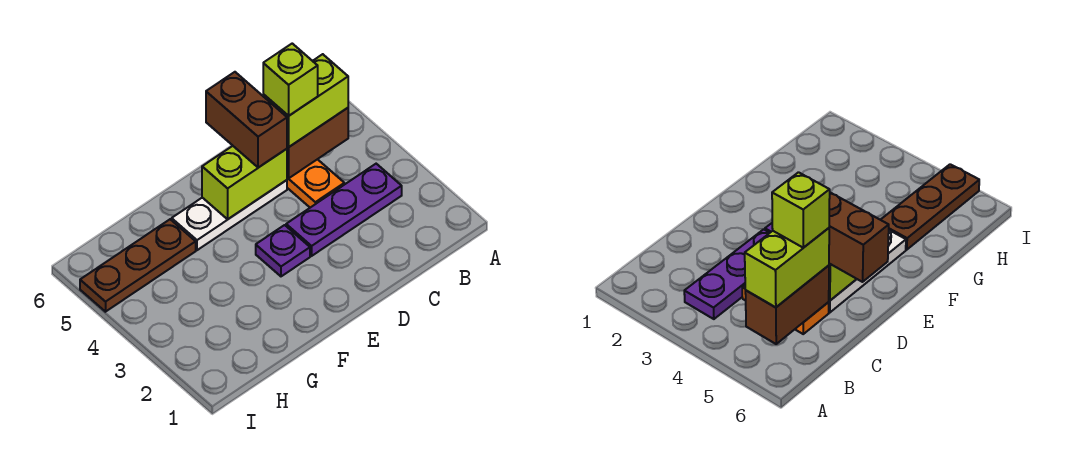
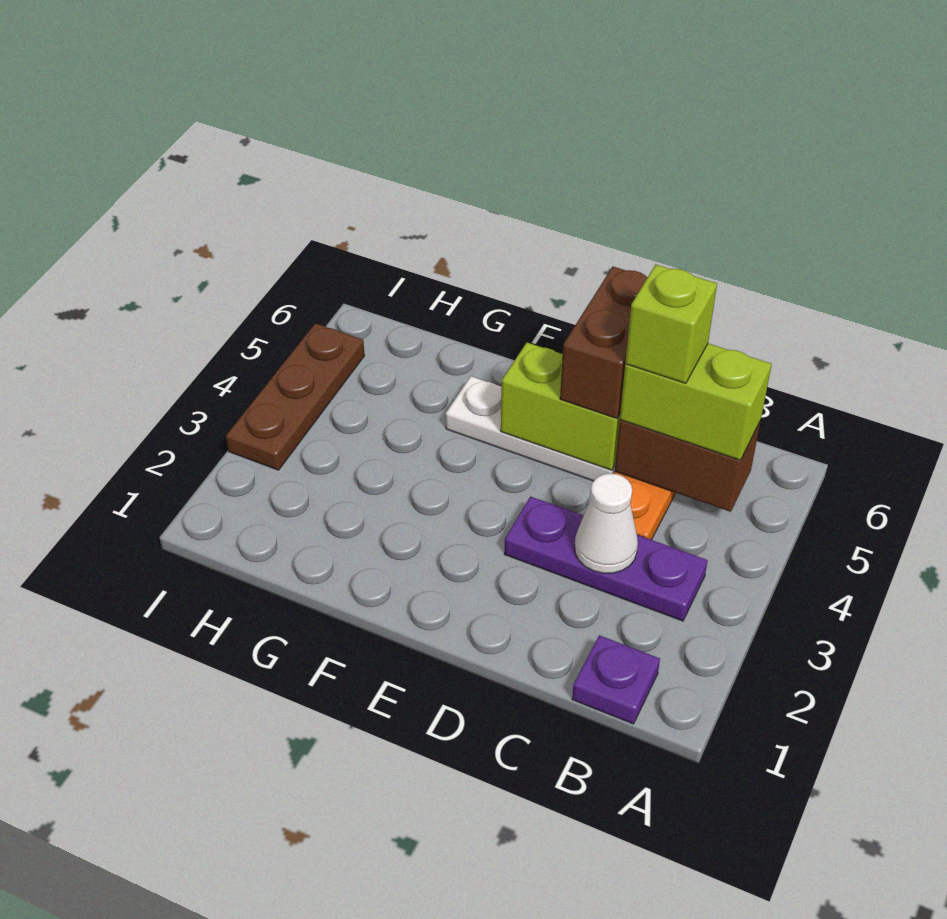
none -> white cone C3 level 2
purple plate E3 level 1 -> purple plate B1 level 1
brown plate G5:I5 level 1 -> brown plate I3:I5 level 1

